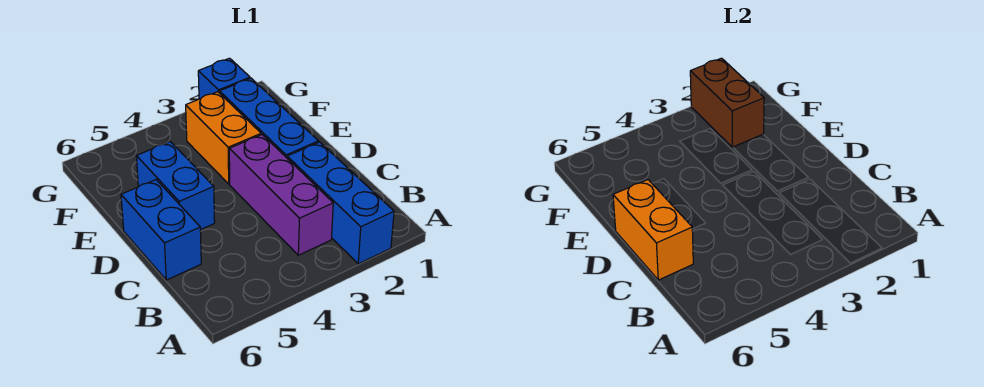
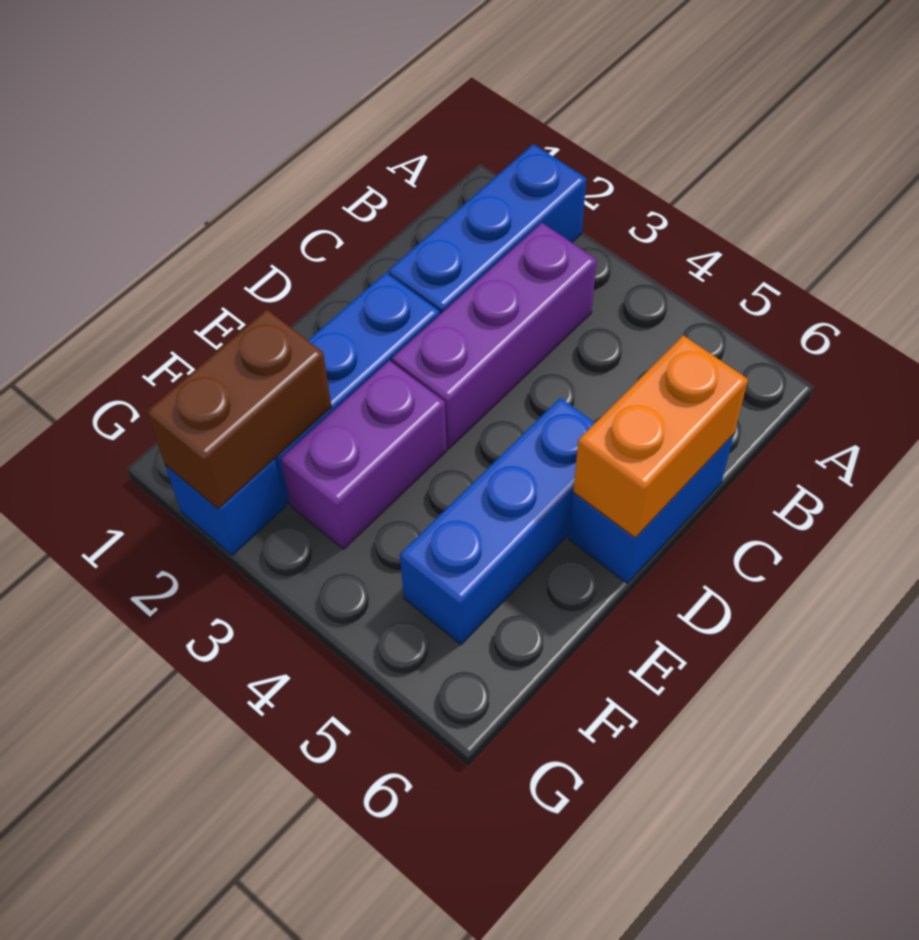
blue brick D5:E5 level 1 -> blue brick D5:F5 level 1
orange brick E3:F3 level 1 -> purple brick E3:F3 level 1

